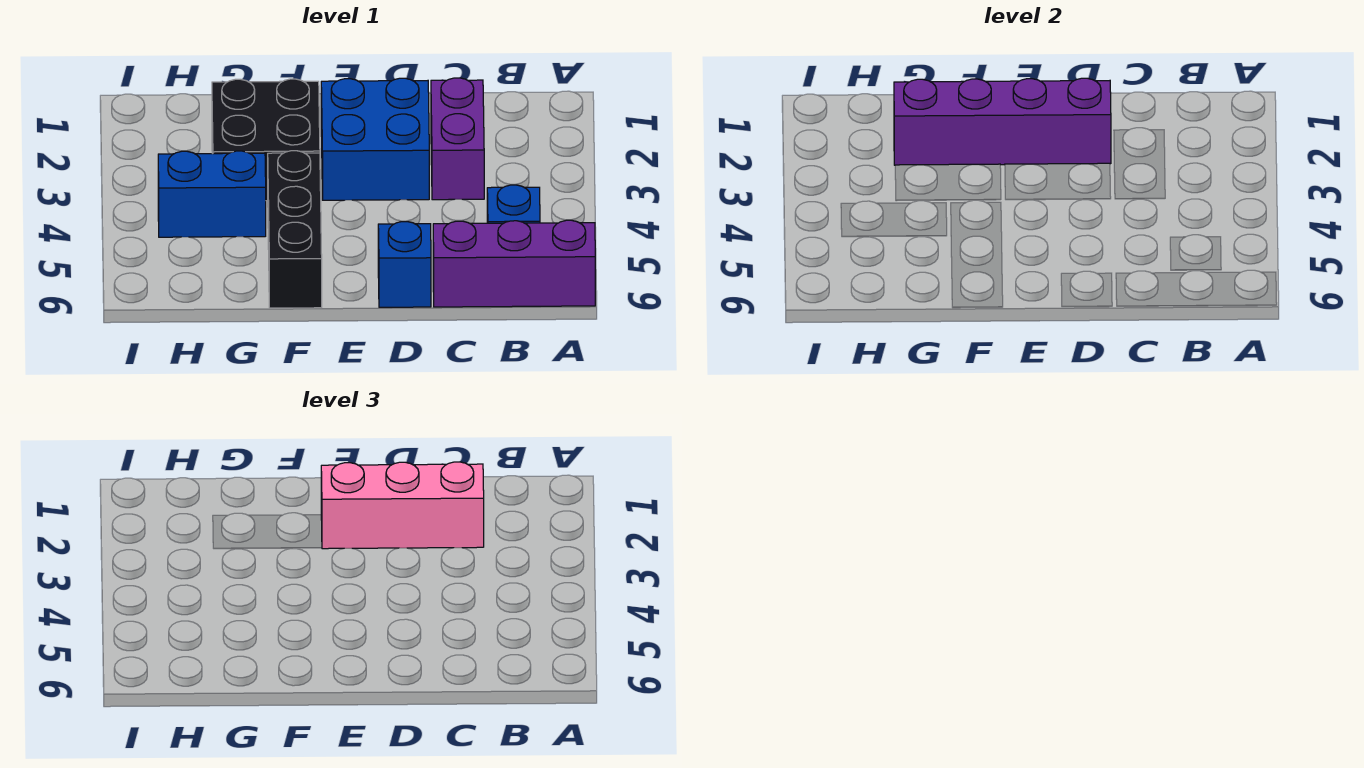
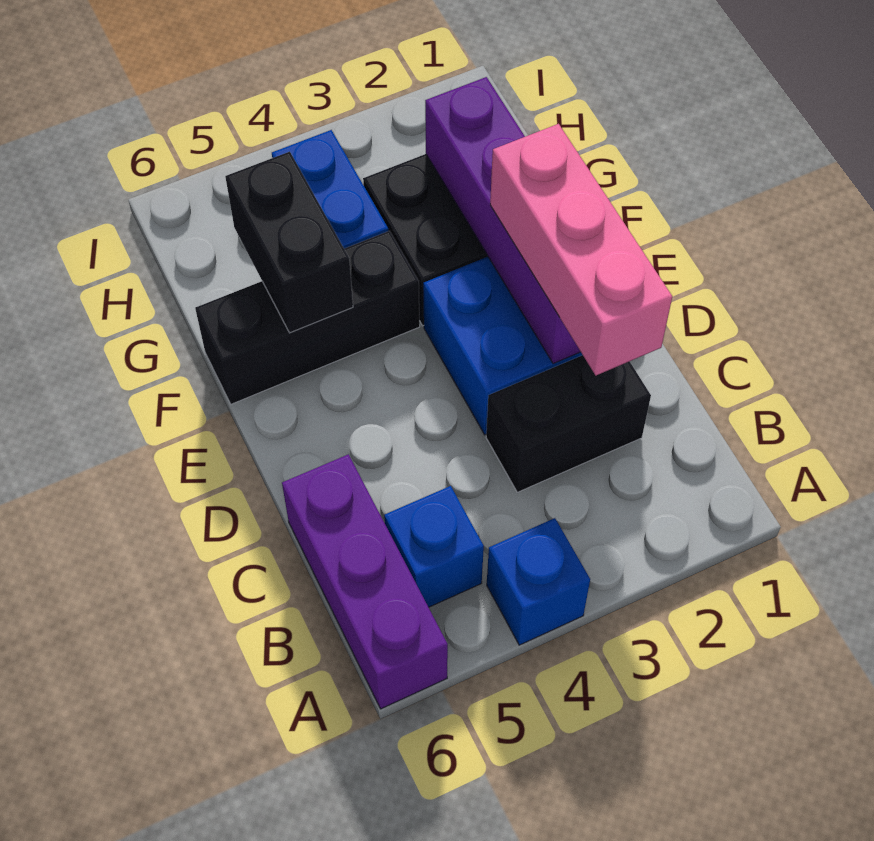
purple brick C2:C3 level 1 -> black brick C2:C3 level 1
blue brick D6 level 1 -> blue brick A4 level 1
none -> black brick F5:G5 level 2

